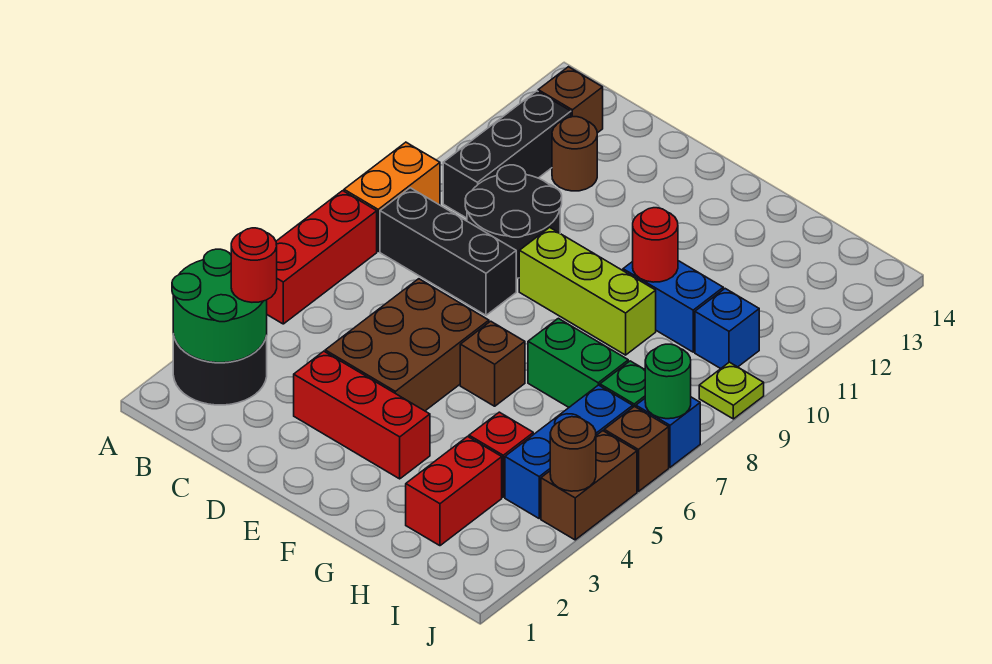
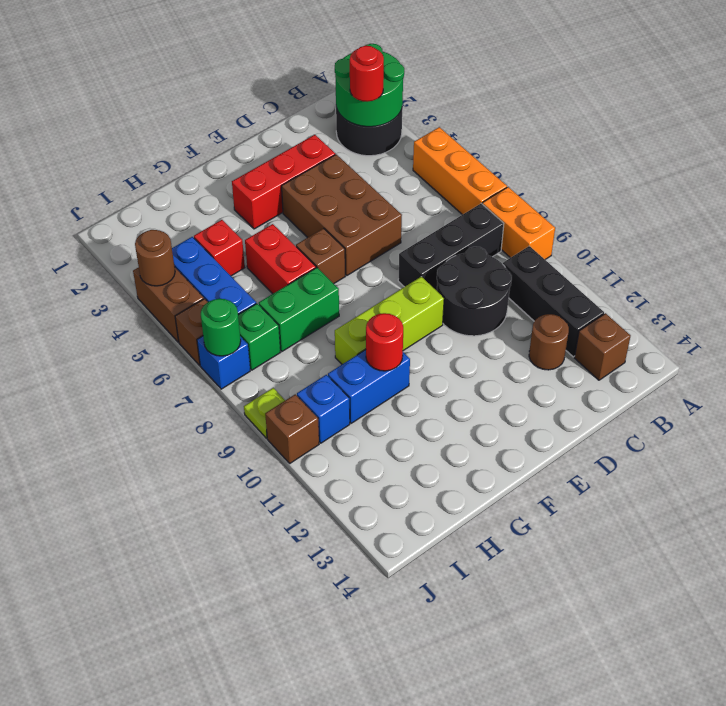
red brick A5:A7 level 1 -> orange brick A5:A7 level 1
red brick H2:H3 level 1 -> red brick G5:G6 level 1
none -> brown brick J10 level 1

